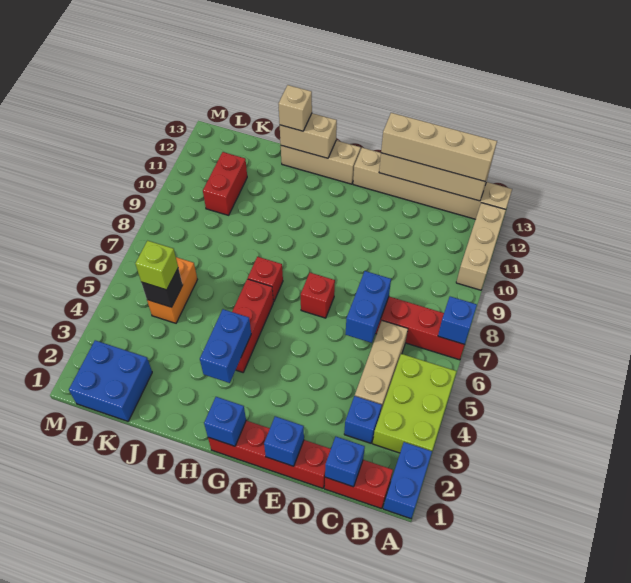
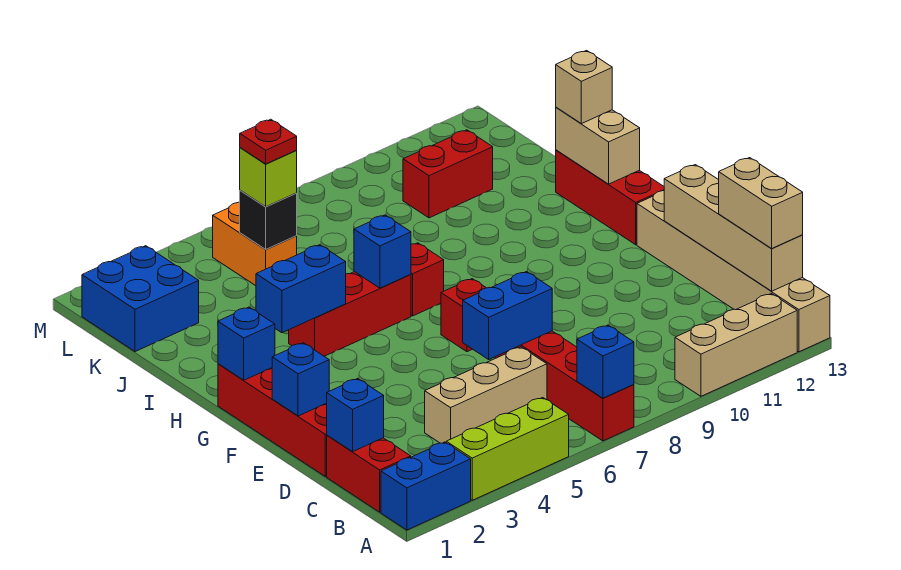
lime brick A3:B5 level 1 -> lime brick A3:A5 level 1
tan brick B13:E13 level 3 -> tan brick B13:C13 level 3
blue brick C3 level 1 -> blue brick H6 level 2
tan brick G13:I13 level 1 -> red brick G13:I13 level 1
orange brick K5:K6 level 1 -> orange brick K5:L5 level 1
none -> red plate K5 level 4

